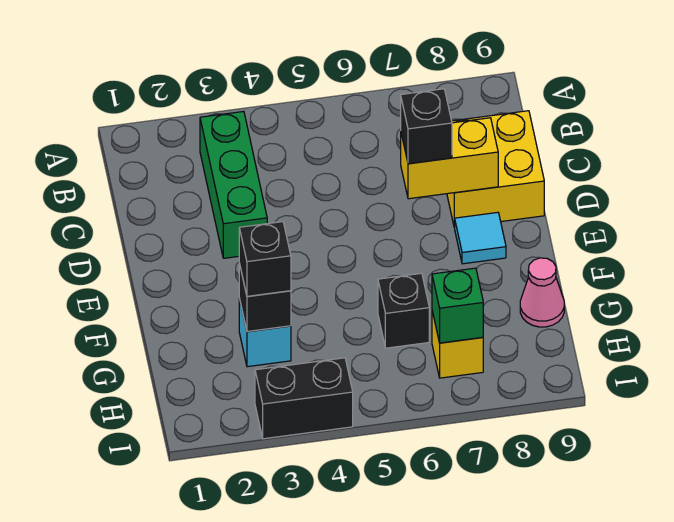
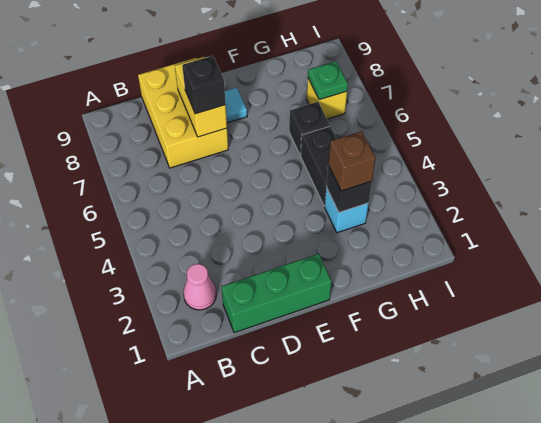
green brick B3:D3 level 1 -> green brick C1:E1 level 1
yellow brick C8:D9 level 1 -> yellow brick C7:D9 level 1
black brick G3 level 3 -> brown brick G3 level 3
pink cone G9 level 1 -> pink cone B2 level 1
green brick H7 level 2 -> green plate H7 level 2
black brick I3:I4 level 1 -> black brick G4:G5 level 1

